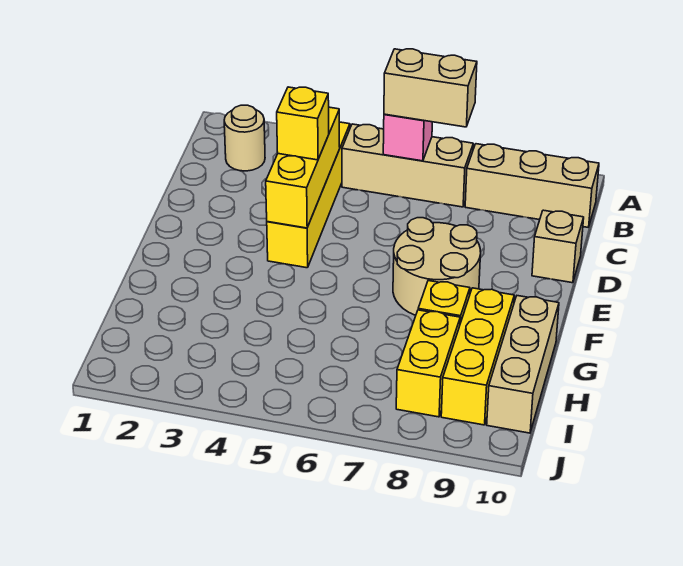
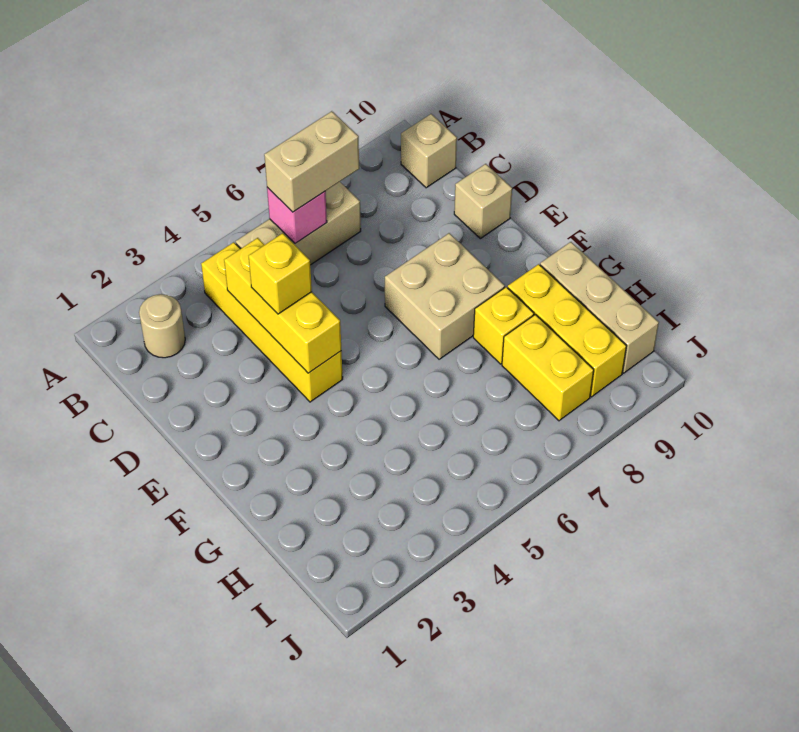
tan brick B8:B10 level 1 -> tan brick B10 level 1
tan round brick E7:F8 level 1 -> tan brick E7:F8 level 1

